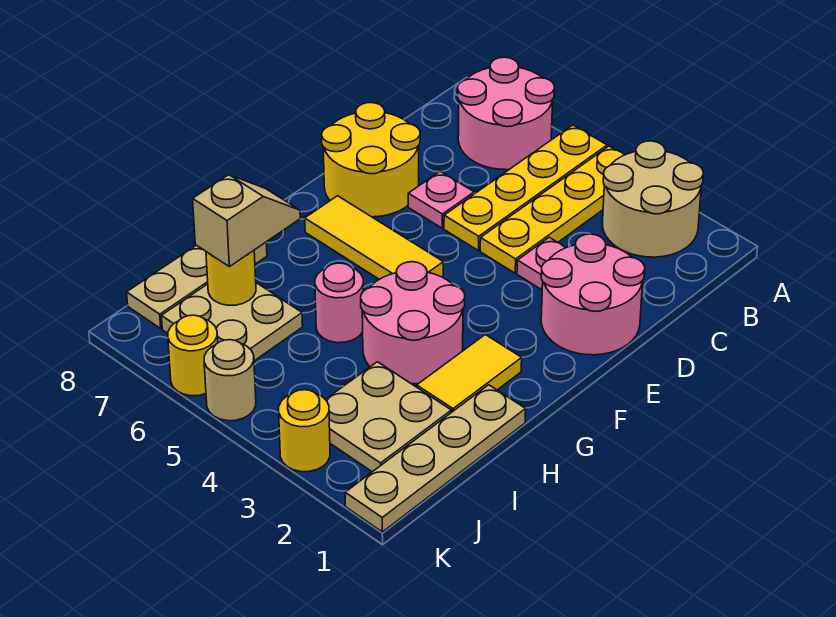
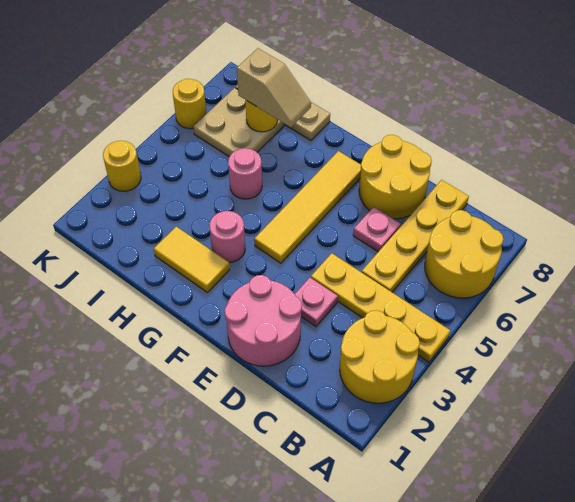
tan round brick A2:B3 level 1 -> yellow round brick A2:B3 level 1
yellow plate A5:D5 level 1 -> yellow plate C5:C8 level 1
pink round brick A6:B7 level 1 -> yellow round brick A6:B7 level 1
yellow tile F5:F7 level 1 -> yellow tile F4:F7 level 1
pink round brick G3:H4 level 1 -> pink round brick G3 level 1
tan plate H1:K1 level 1 -> none
tan plate I2:J3 level 1 -> none
tan round brick K5 level 1 -> none

